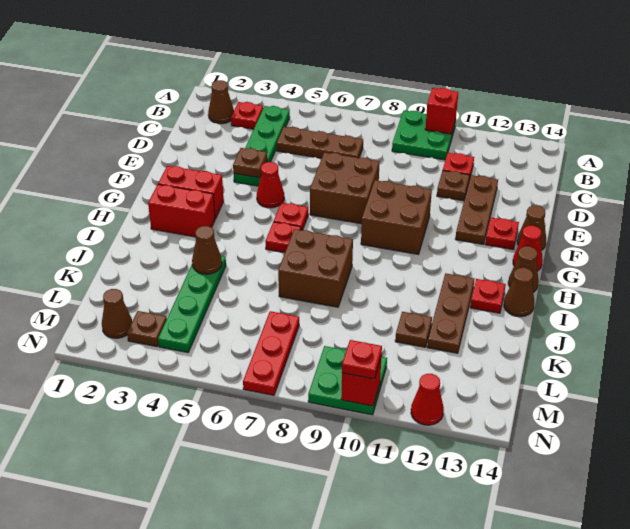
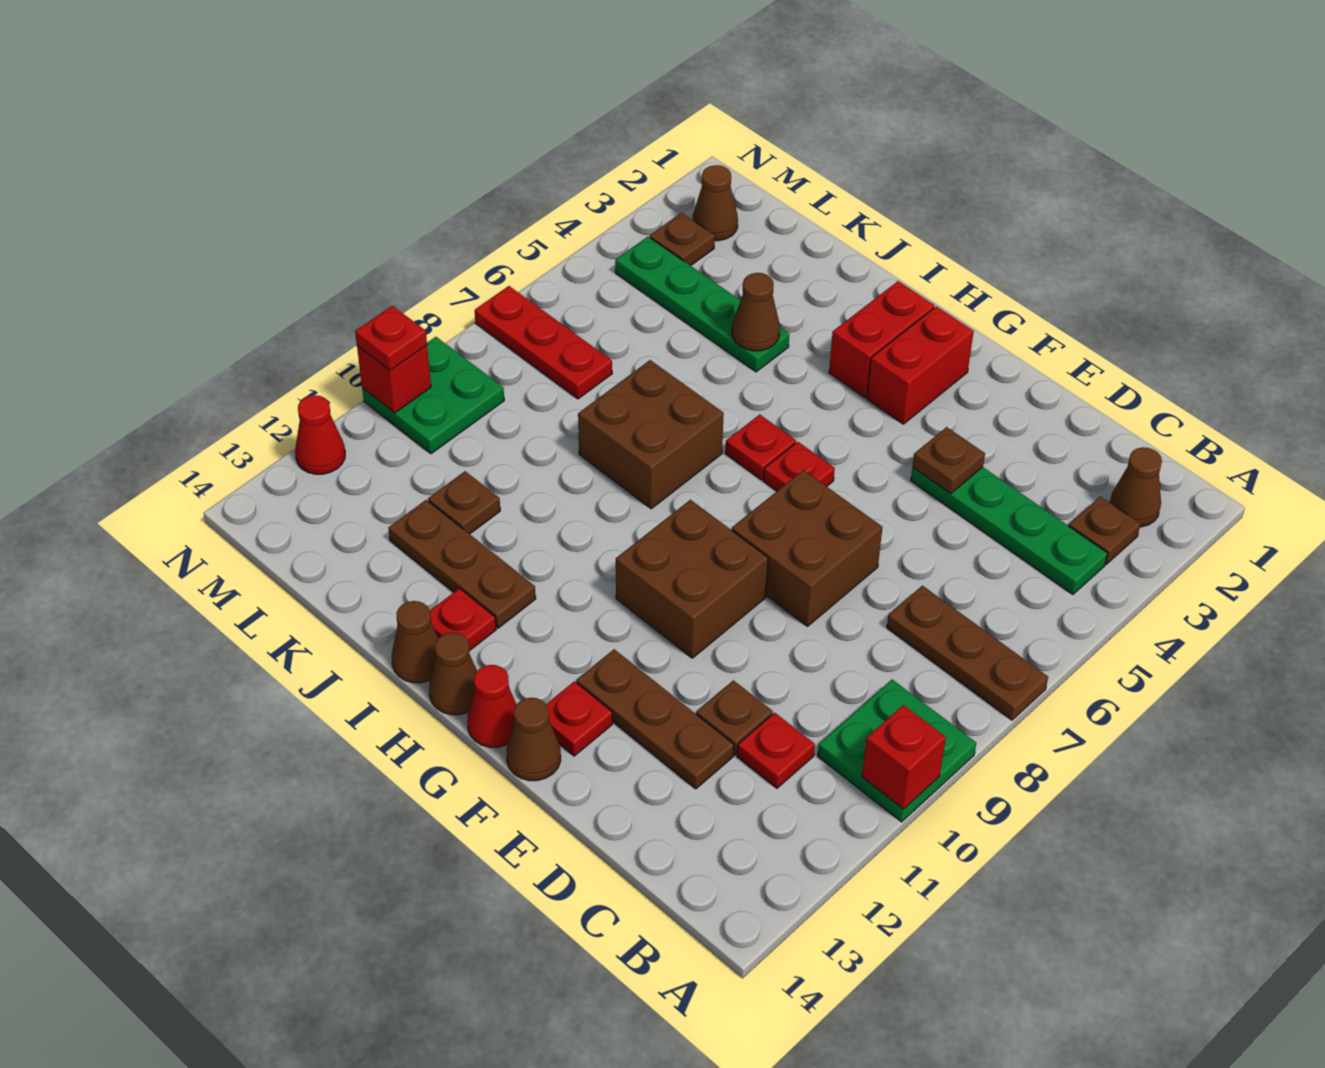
red plate B3 level 1 -> brown plate B3 level 1
brown plate C5:C7 level 1 -> brown plate A7:C7 level 1
red cone F5 level 1 -> none

